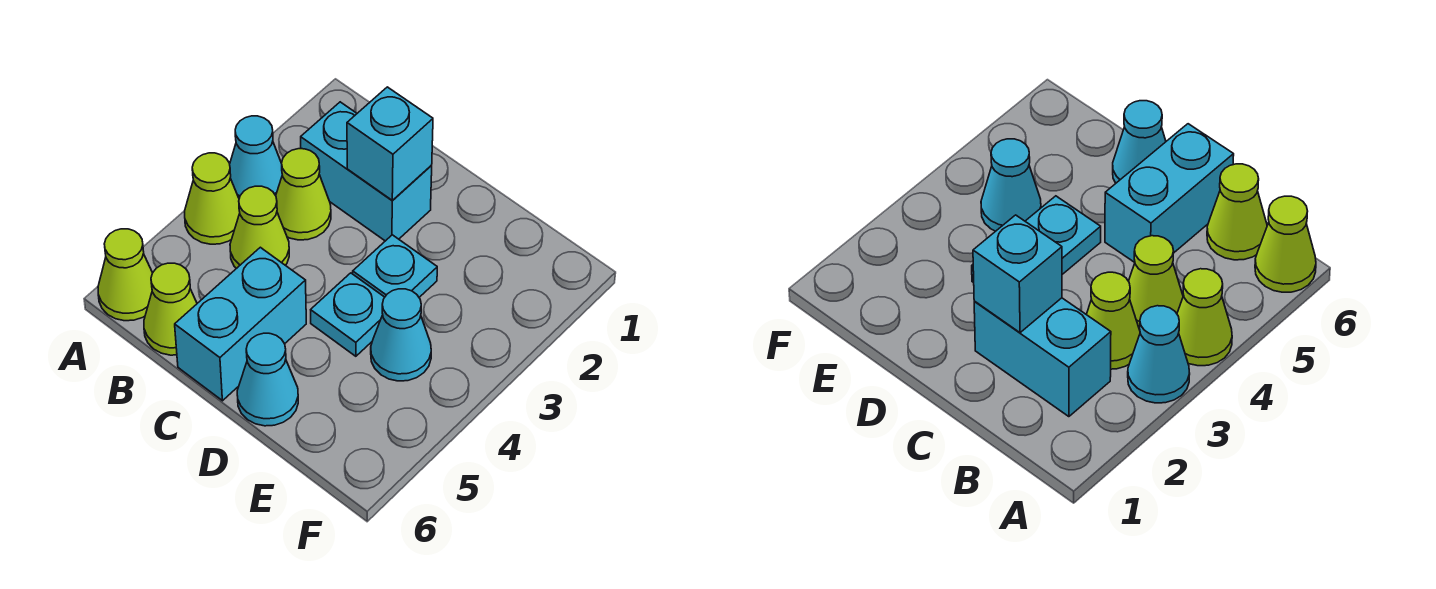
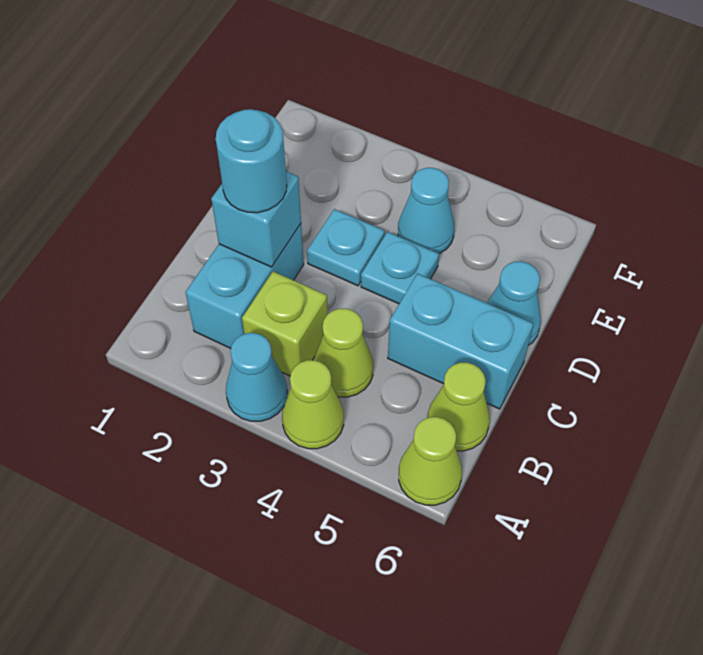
lime cone B3 level 1 -> lime brick B3 level 1
none -> cyan round brick C2 level 3

